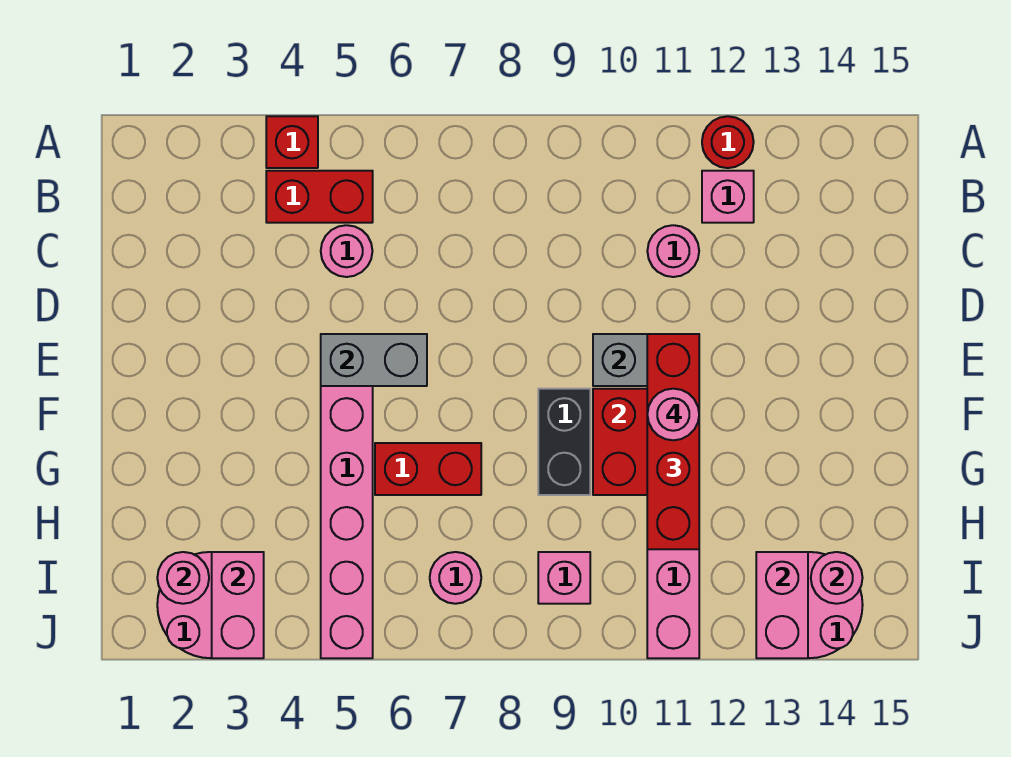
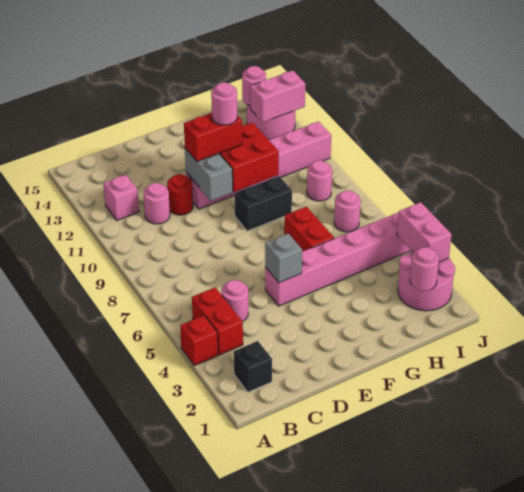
red round brick A12 level 1 -> red round brick D11 level 1
none -> black brick B2 level 1
grey brick E5:E6 level 2 -> grey brick E5 level 2
red brick E11:H11 level 3 -> red brick E11:F11 level 3
pink brick I3:J3 level 2 -> pink brick J3:J4 level 2
pink brick I9 level 1 -> pink round brick I9 level 1

